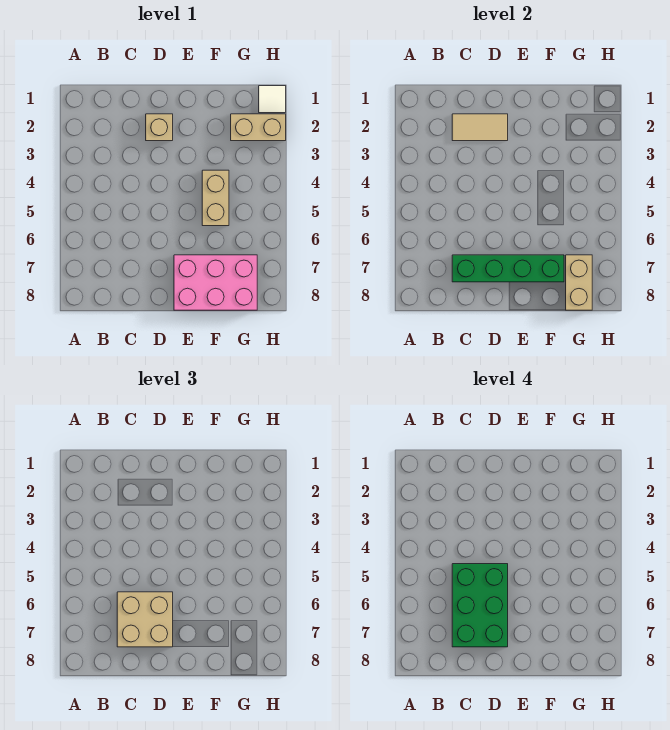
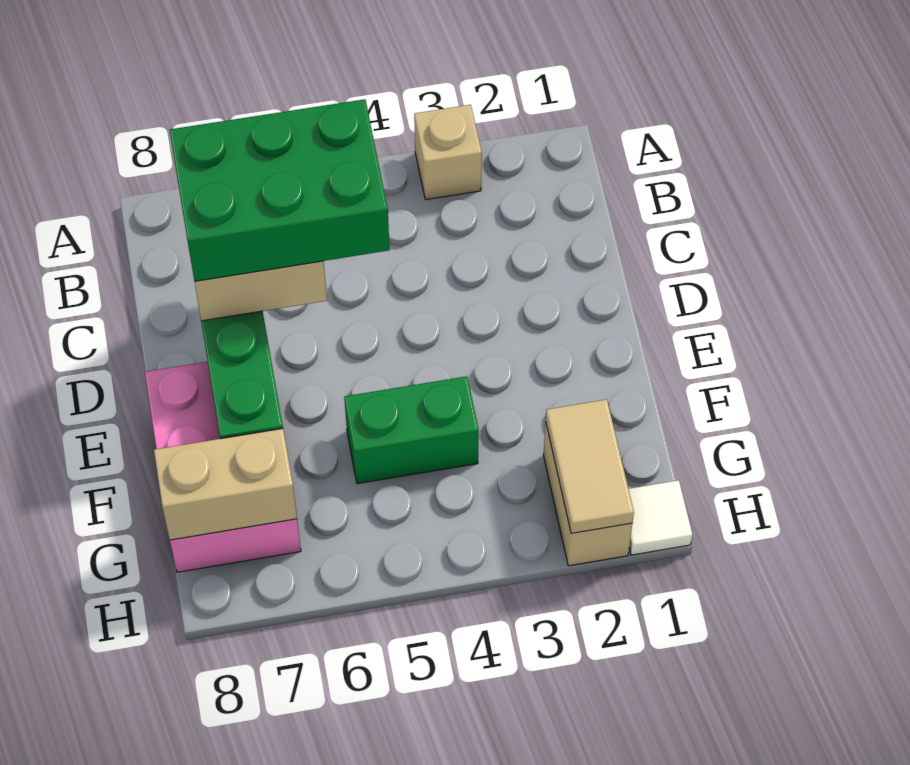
tan tile C2:D2 level 2 -> tan tile G2:H2 level 2
tan brick D2 level 1 -> tan brick A3 level 1
tan brick F4:F5 level 1 -> green brick F4:F5 level 1

